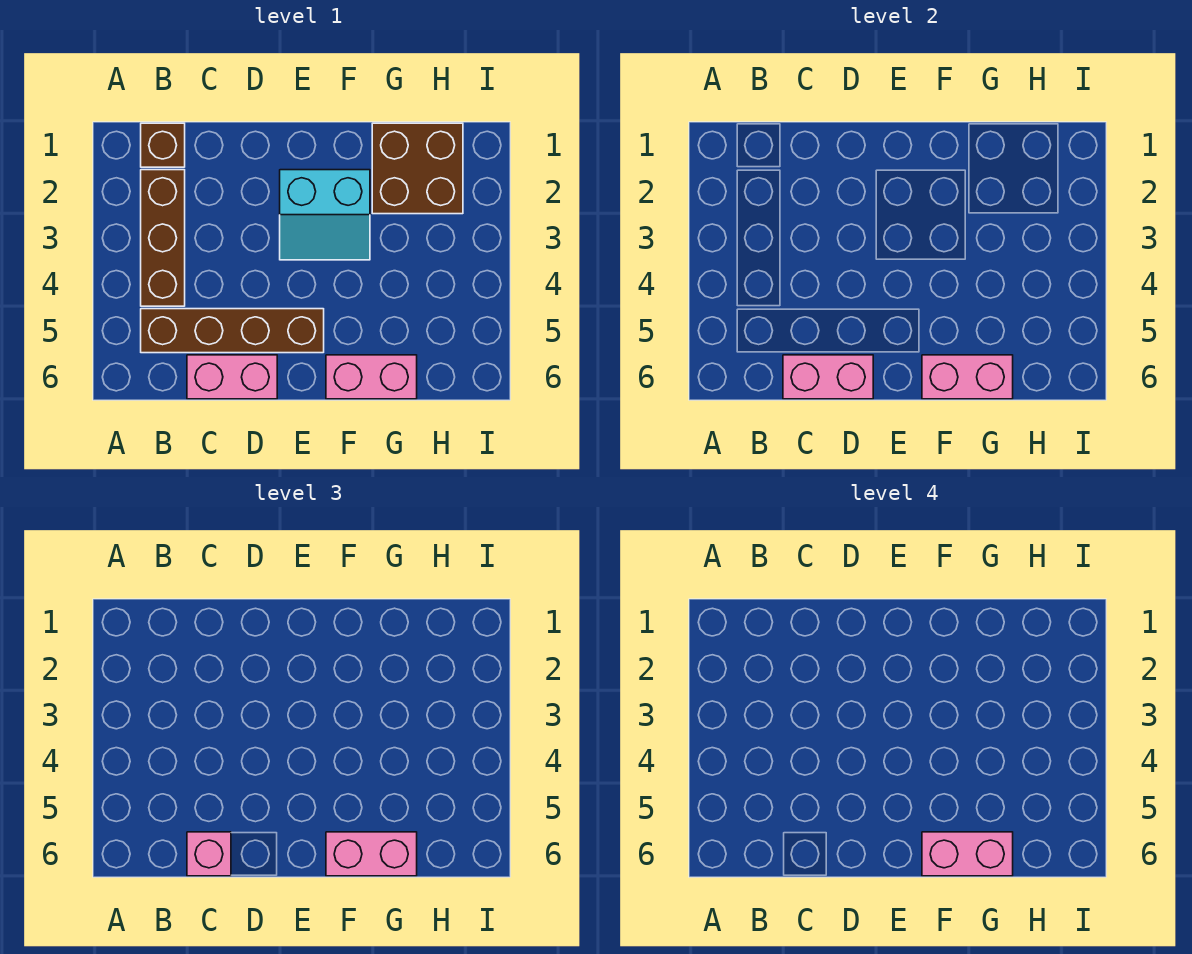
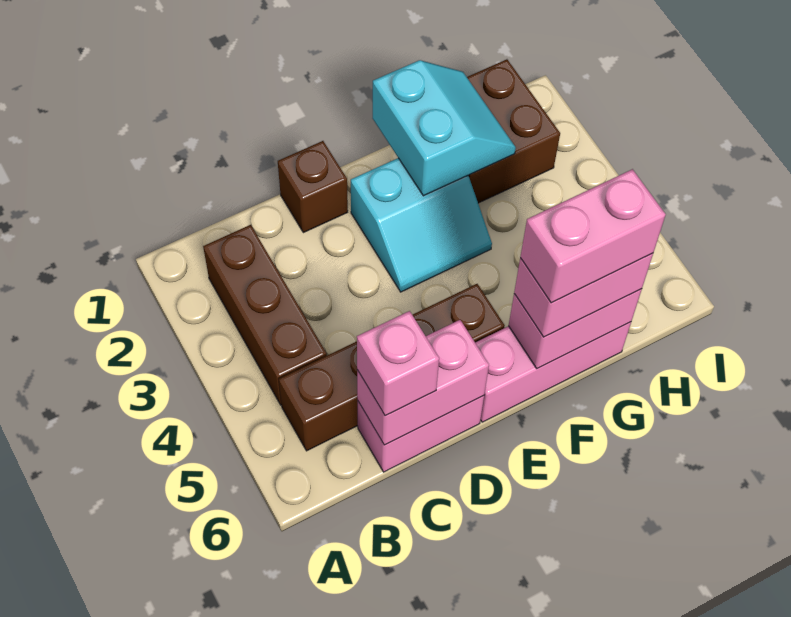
brown brick B1 level 1 -> brown brick D1 level 1
none -> cyan slope F1:G2 level 2 top F
pink brick F6:G6 level 1 -> pink brick E6:G6 level 1

